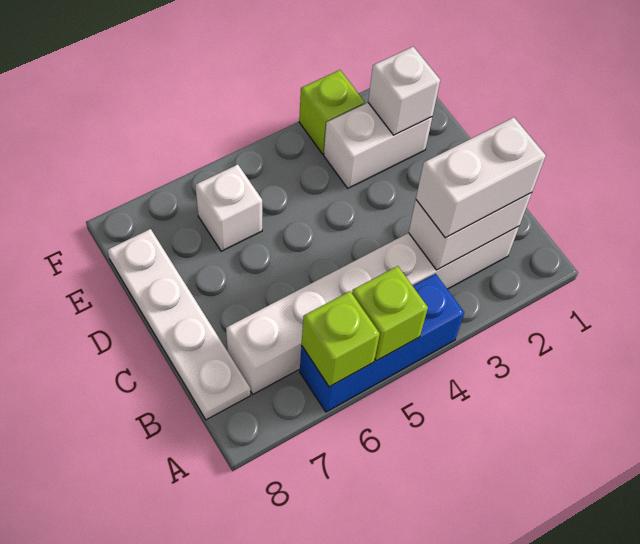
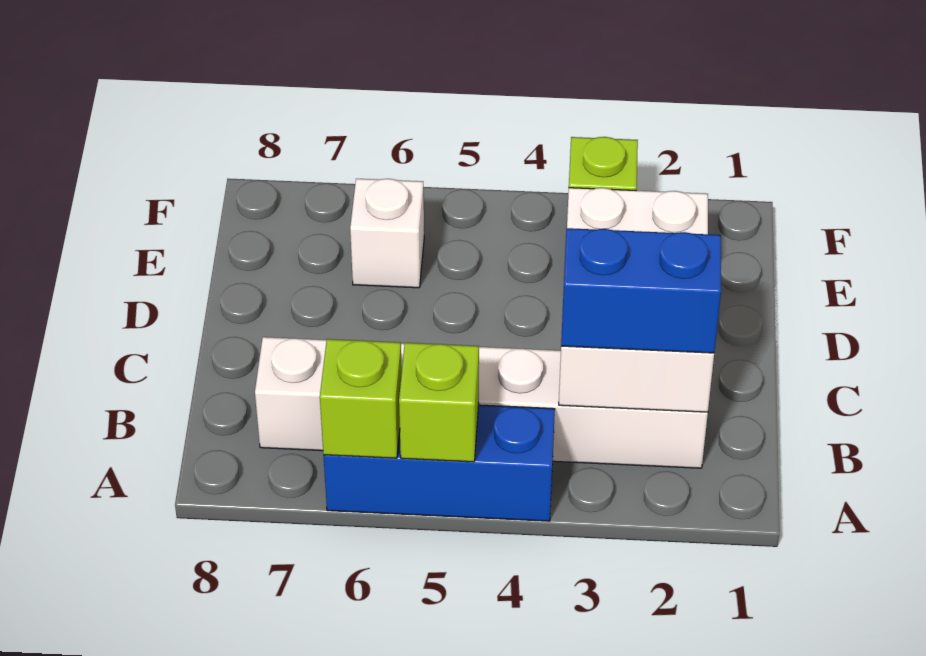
white brick B2:B3 level 3 -> blue brick B2:B3 level 3
white plate B8:E8 level 1 -> none
white brick E2 level 2 -> none

